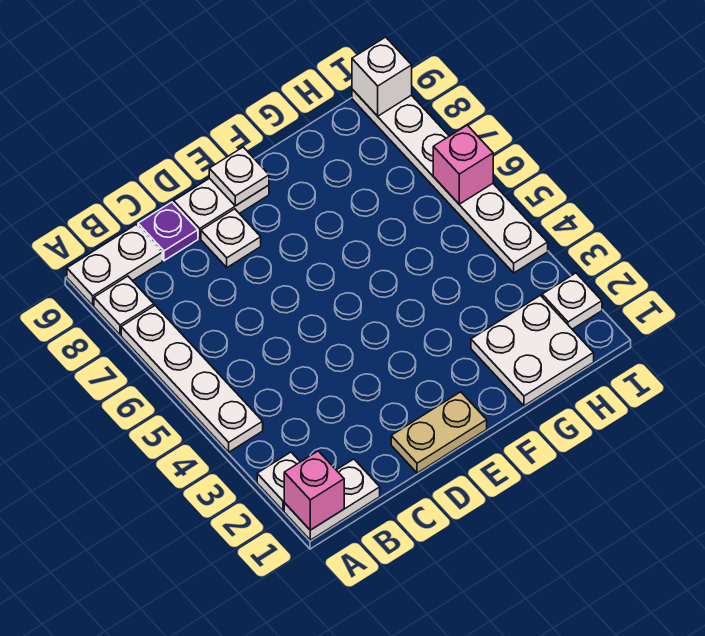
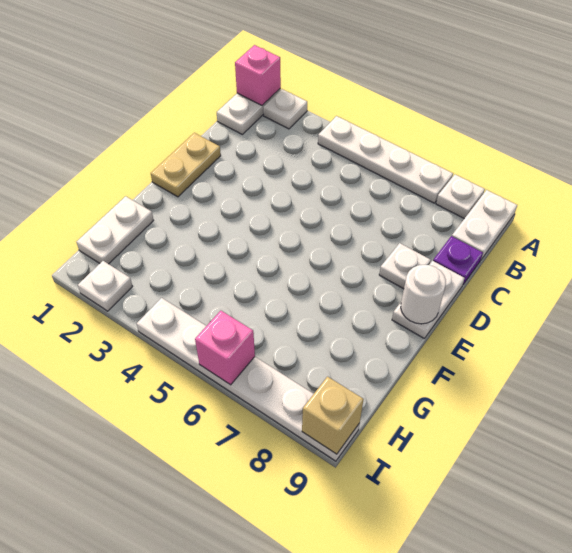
white plate E9 level 2 -> white round brick E9 level 2
white plate G1:H2 level 1 -> white plate G1:H1 level 1
white brick I9 level 2 -> tan brick I9 level 2

